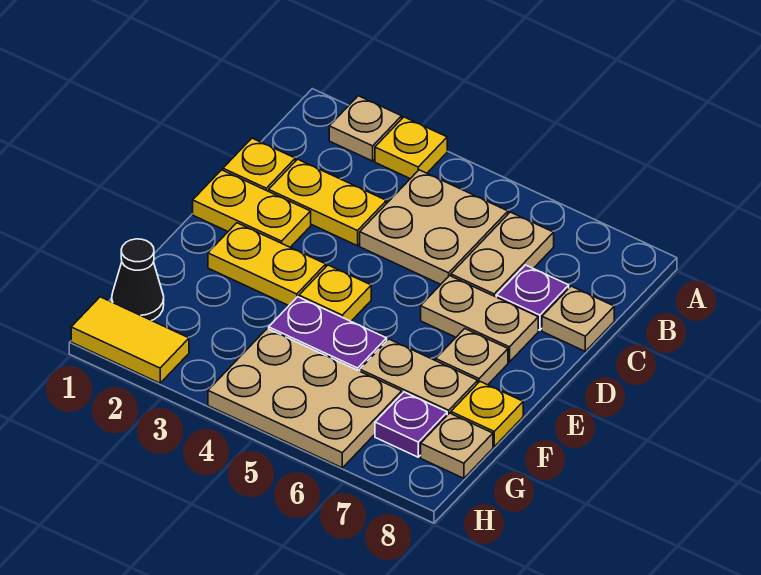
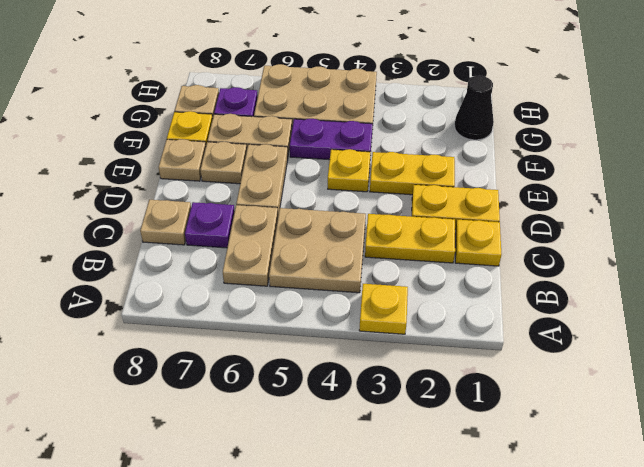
tan plate A2 level 1 -> tan plate E8 level 1
tan plate D6:D7 level 1 -> tan plate D6:E6 level 1
yellow tile H1:H2 level 1 -> none

